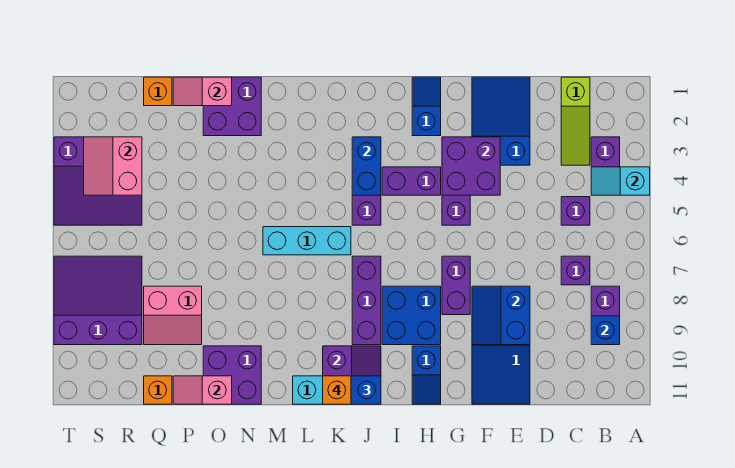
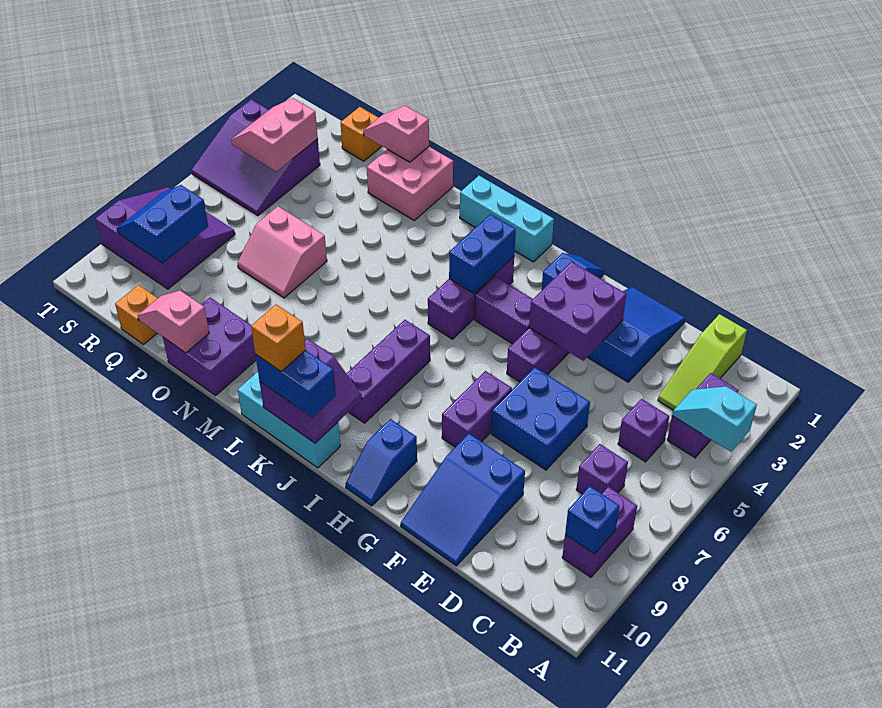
blue slope E8:F9 level 2 top E -> blue slope R8:S9 level 2 top R
blue brick H8:I9 level 1 -> blue brick E6:F7 level 1
cyan brick K6:M6 level 1 -> cyan brick J1:L1 level 1
purple brick N1:O2 level 1 -> pink brick N1:O2 level 1
pink slope P8:Q9 level 1 top 8 -> pink slope O6:P7 level 1 top 6

